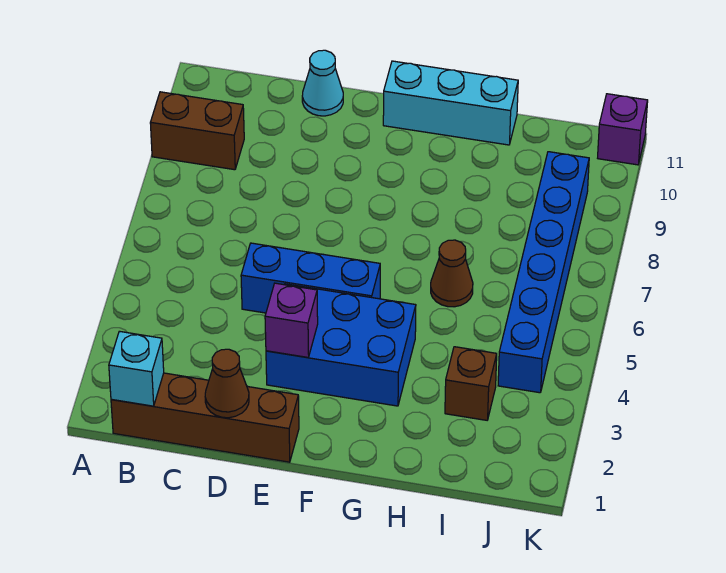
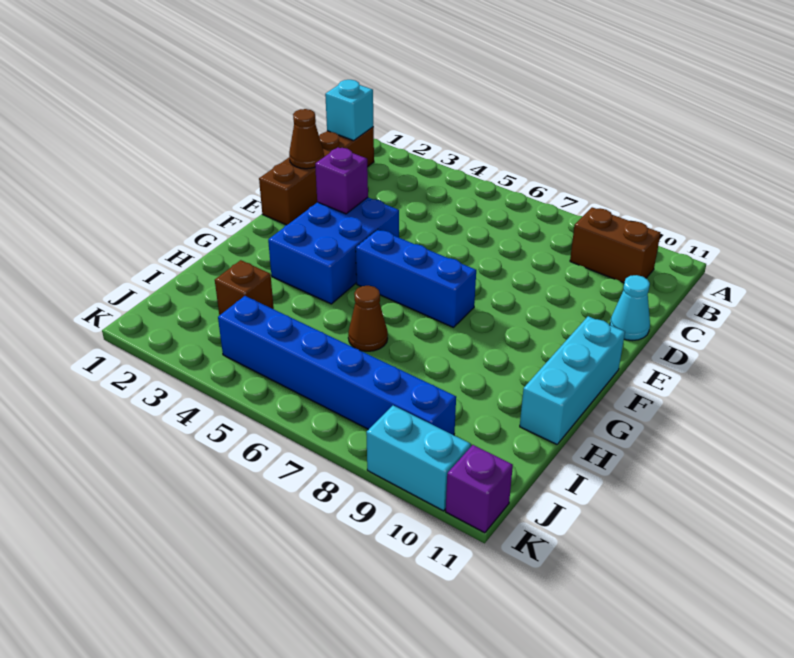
brown brick A9:B9 level 1 -> brown brick B9:B10 level 1
blue brick D5:F5 level 1 -> blue brick F5:F7 level 1
none -> cyan brick K9:K10 level 1

